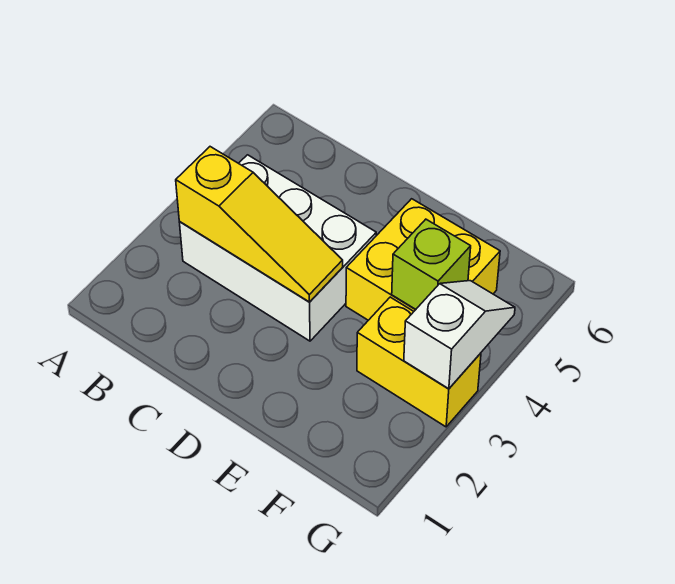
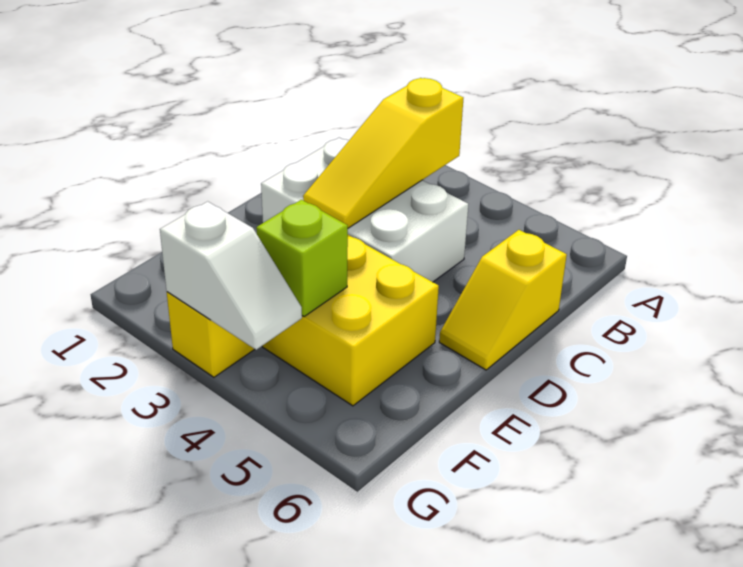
white brick B3:D4 level 1 -> white brick C2:D4 level 1
none -> yellow slope C6:D6 level 1 top C

